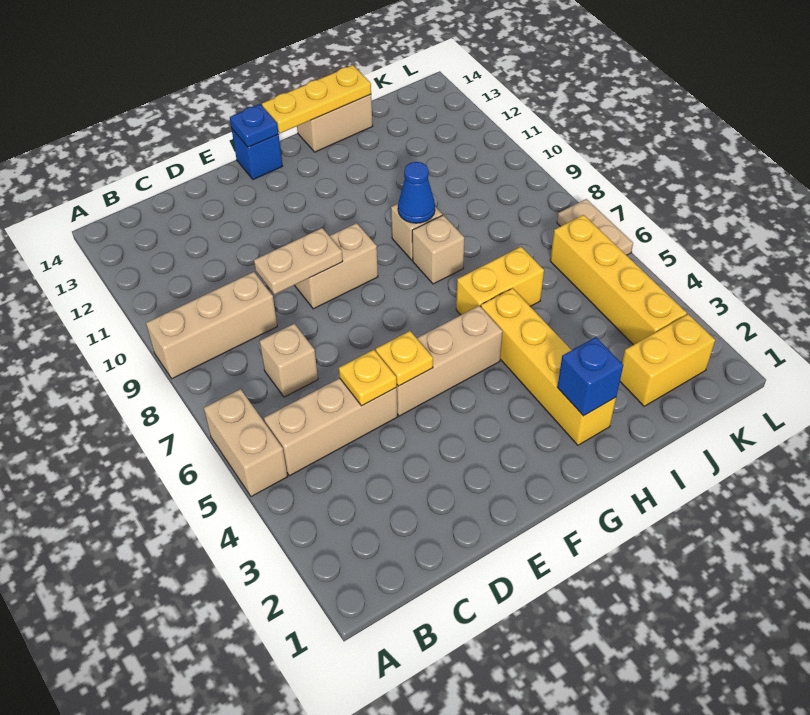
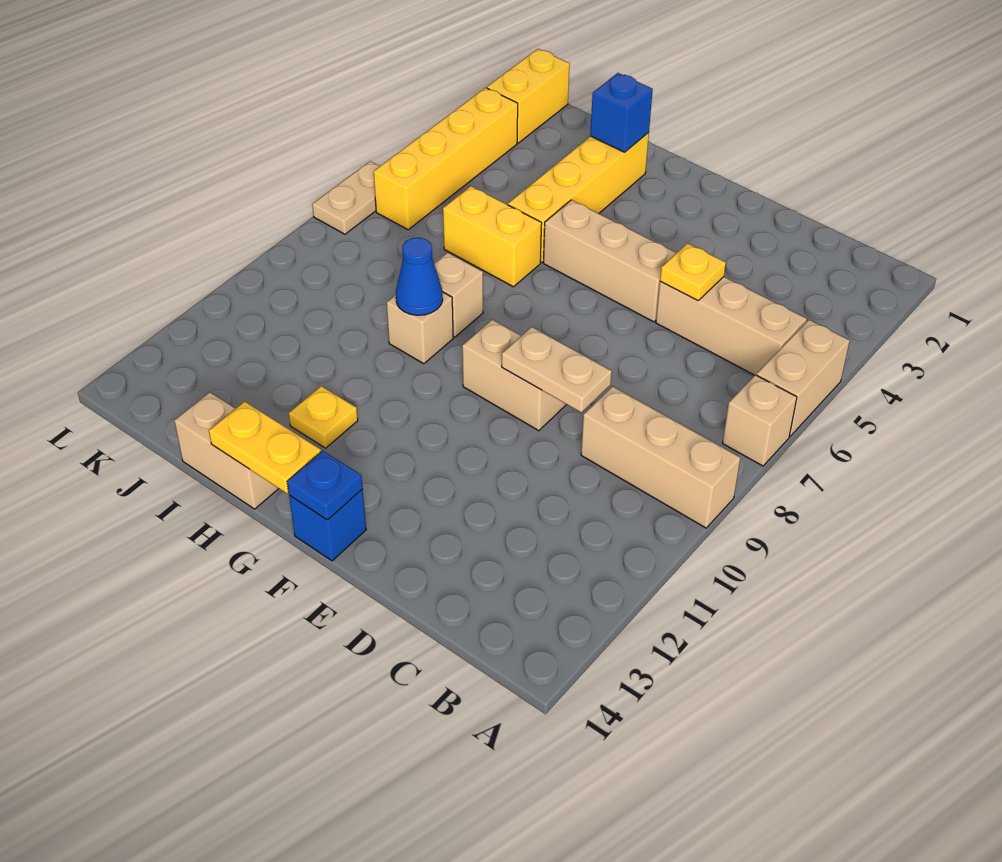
tan brick C7 level 1 -> tan brick A7 level 1
yellow plate E5 level 2 -> yellow plate H12 level 1
yellow plate G14:I14 level 2 -> yellow plate G14:H14 level 2
yellow brick J2:K2 level 1 -> yellow brick K1:K2 level 1

